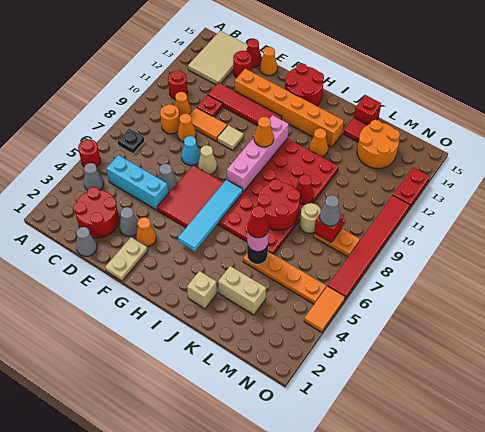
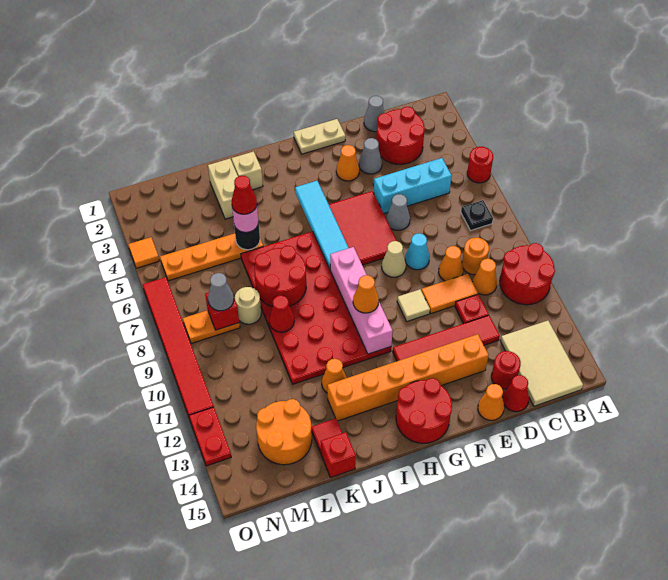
grey cone B4 level 1 -> none
red round brick B11 level 1 -> red round brick A10:B11 level 1
tan plate F1:F2 level 1 -> tan plate F1:G1 level 1
tan brick K3:L3 level 1 -> tan brick K2:K3 level 1
orange tile O4:O5 level 1 -> orange tile O4 level 1

